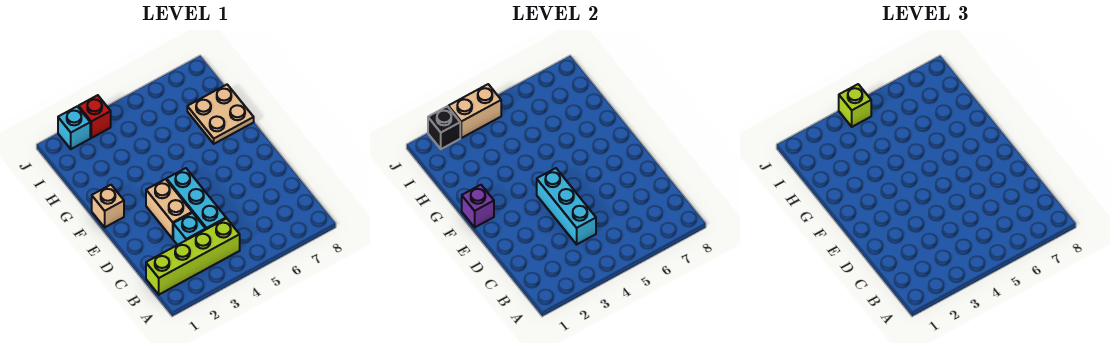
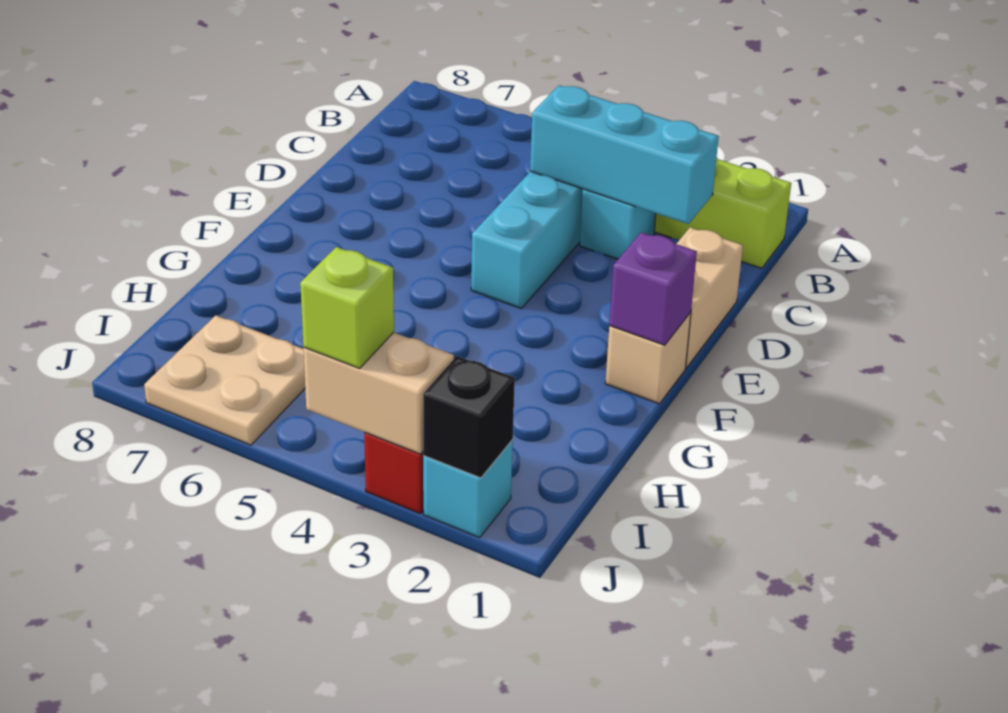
cyan brick C4:E4 level 2 -> cyan brick C2:C4 level 2
tan brick D3:E3 level 1 -> tan brick D1:E1 level 1
tan plate G7:H8 level 1 -> tan plate I6:J7 level 1

